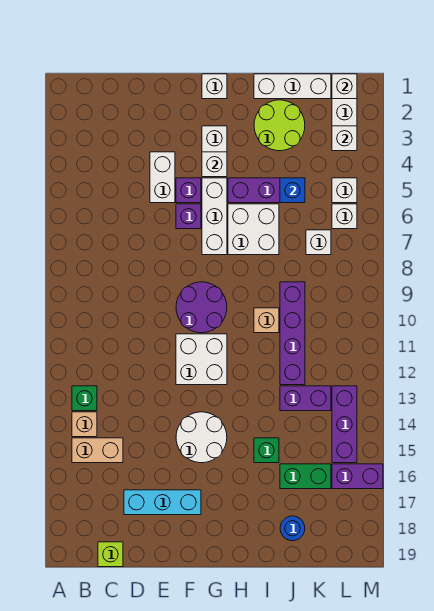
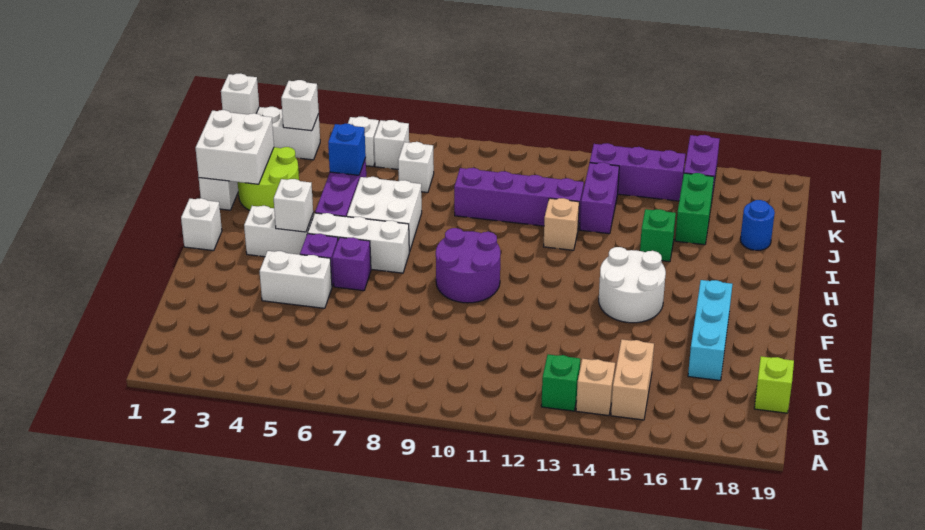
white brick F11:G12 level 1 -> white brick I1:J2 level 2
tan brick I10 level 1 -> tan brick I12 level 1

